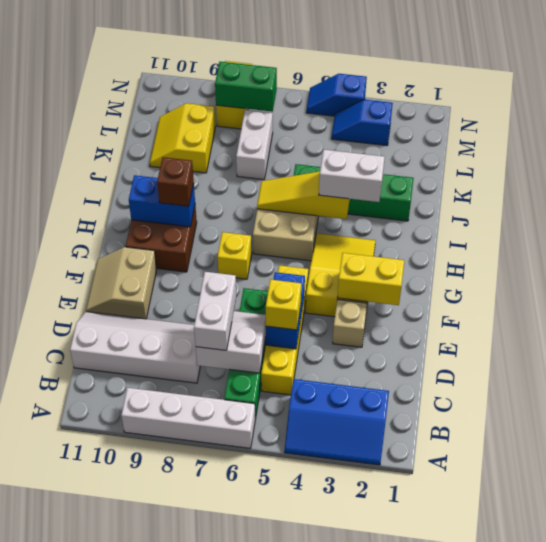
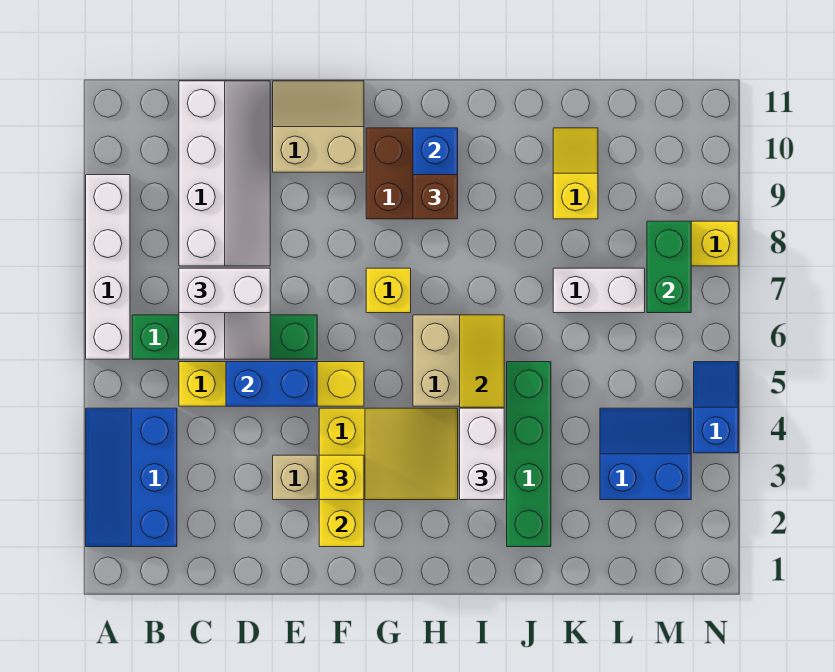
yellow brick D5 level 3 -> yellow brick F3 level 3
yellow slope K9:L10 level 1 top 9 -> yellow slope K9:K10 level 1 top 9
blue slope M3:M4 level 1 top 3 -> blue slope L3:M4 level 1 top 3

